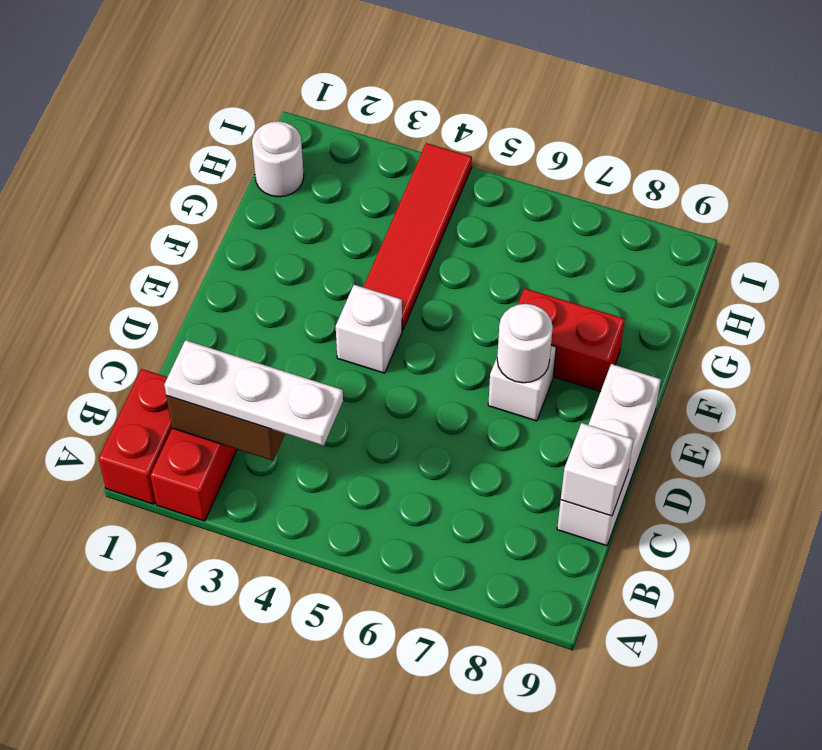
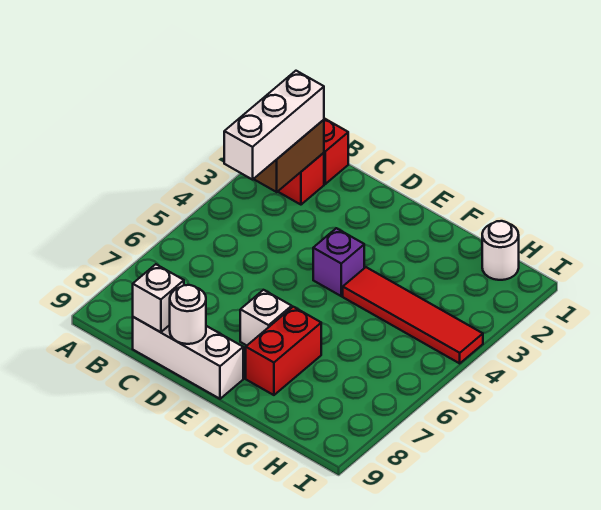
white plate B2:B4 level 3 -> white brick B2:B4 level 3
white brick E4 level 1 -> purple brick E4 level 1
white round brick E7 level 2 -> white round brick D9 level 2

